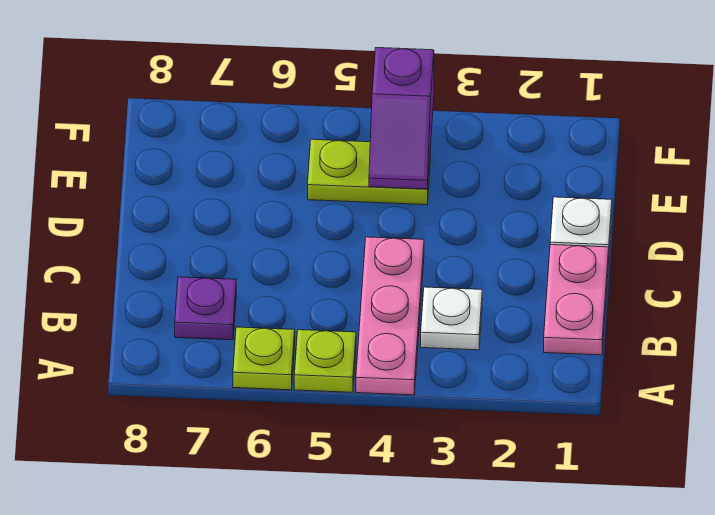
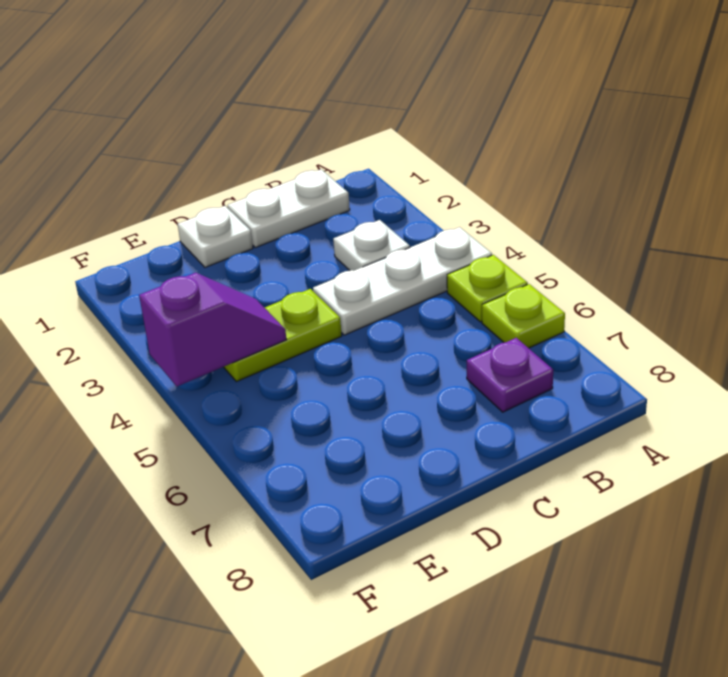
pink plate A4:C4 level 1 -> white plate A4:C4 level 1
pink plate B1:C1 level 1 -> white plate B1:C1 level 1
lime plate E4:E5 level 1 -> lime plate D4:E4 level 1

